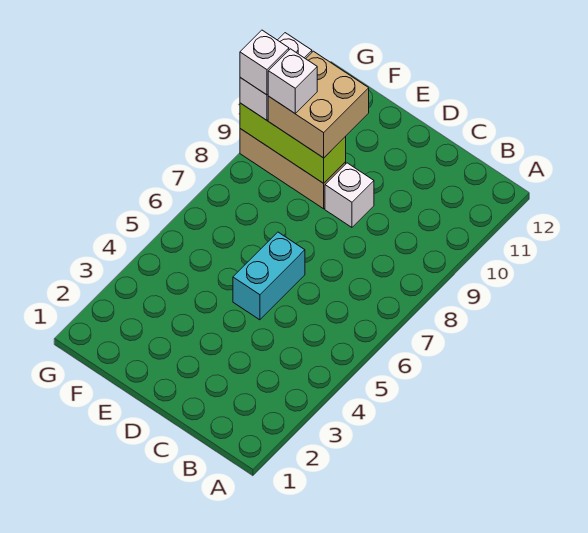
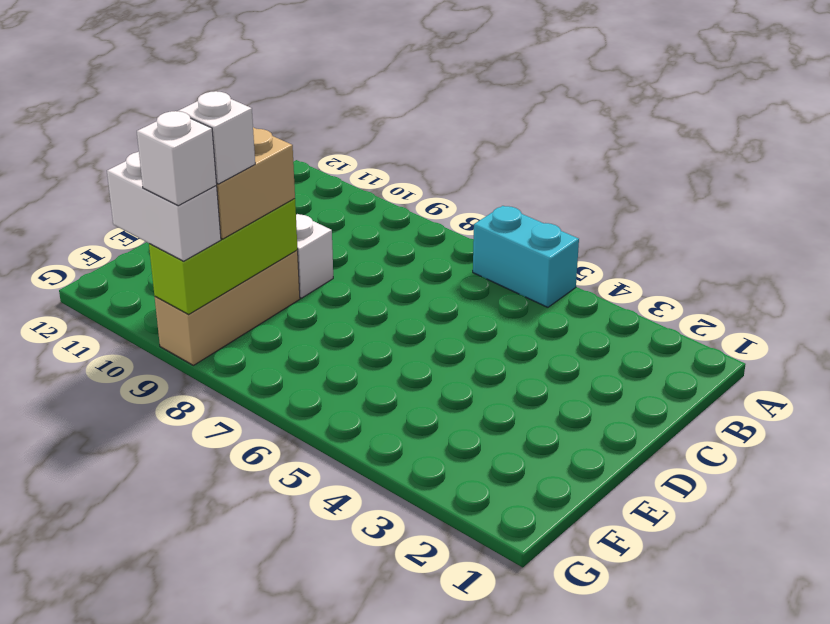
cyan brick D5:D6 level 1 -> cyan brick A5:A6 level 1

